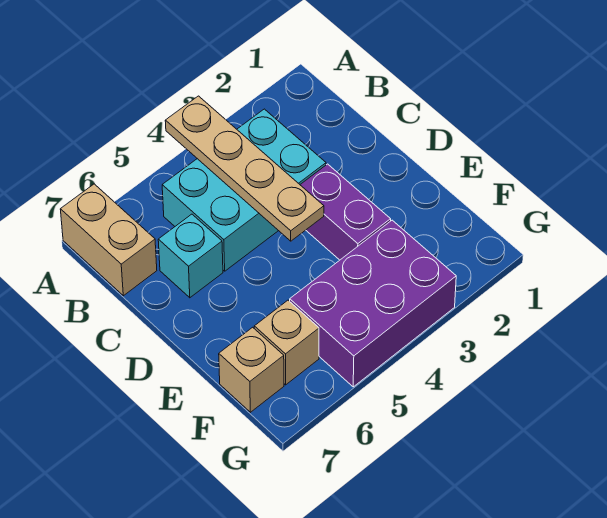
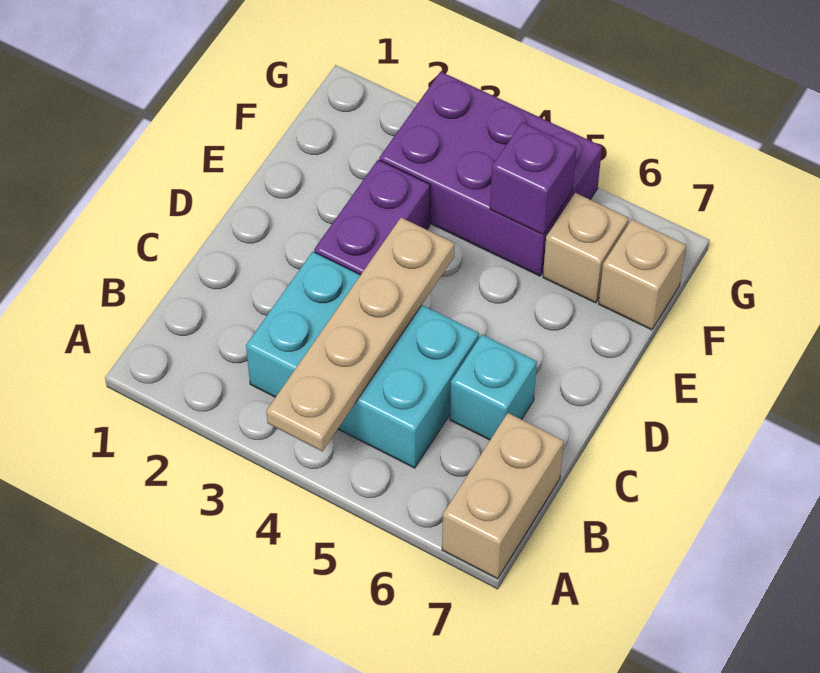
none -> purple brick F5 level 2

